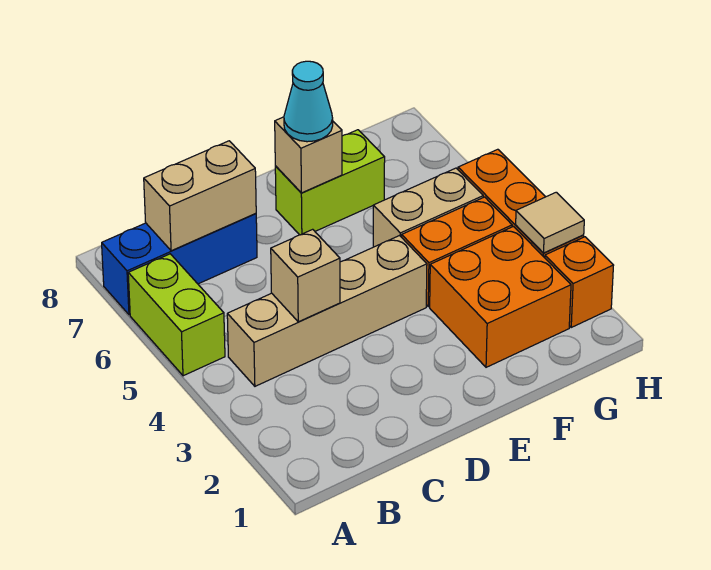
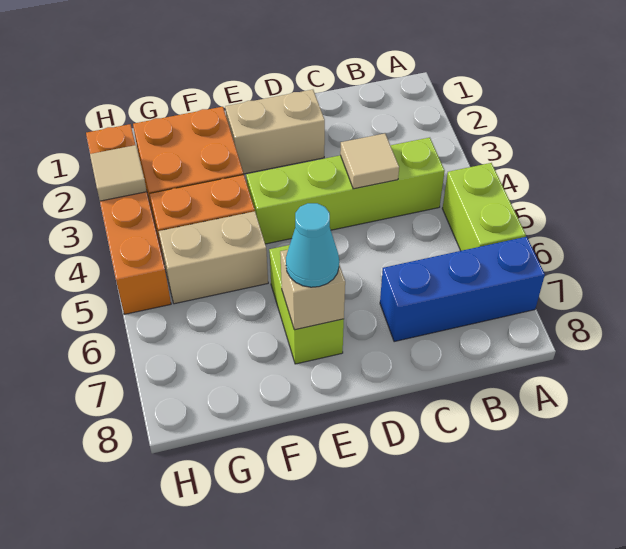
tan brick B4:E4 level 1 -> lime brick B4:E4 level 1
tan brick B7:C7 level 2 -> tan brick D2:E2 level 1
tan brick C4 level 2 -> tan tile C4 level 2
lime brick E7:F7 level 1 -> lime brick E6:E7 level 1

